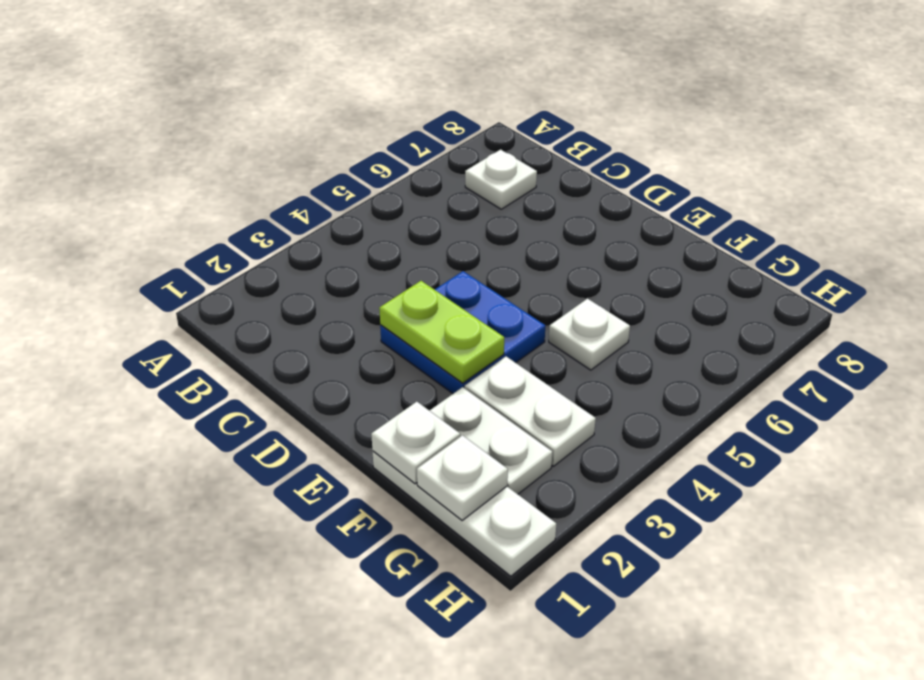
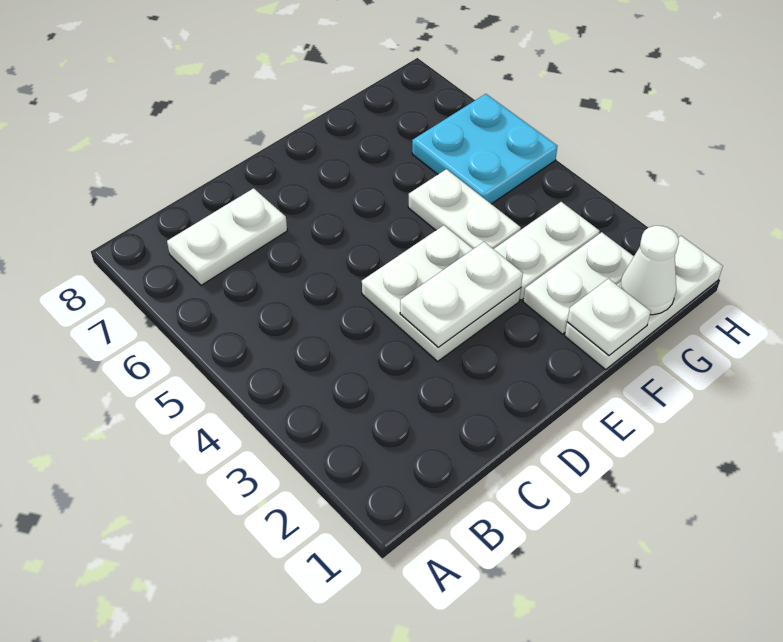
white plate B7 level 1 -> white plate B7:C7 level 1
blue plate D3:E4 level 1 -> white plate D3:E4 level 1
lime plate D3:E3 level 2 -> white plate D3:E3 level 2
white plate F5 level 1 -> white plate F4:F5 level 1
white plate G1 level 2 -> white cone G1 level 2
none -> cyan plate G5:H6 level 1

